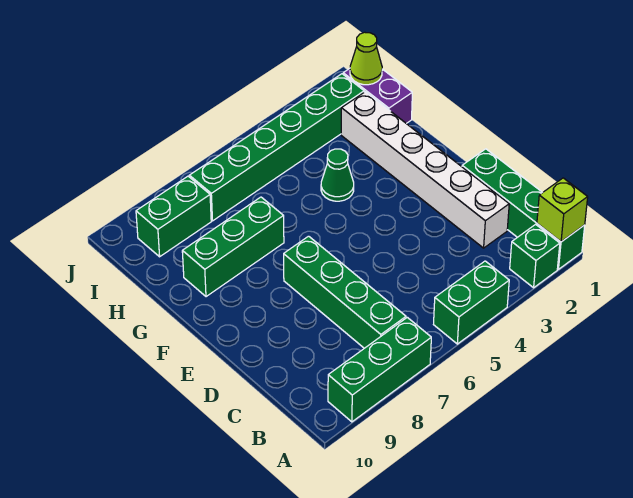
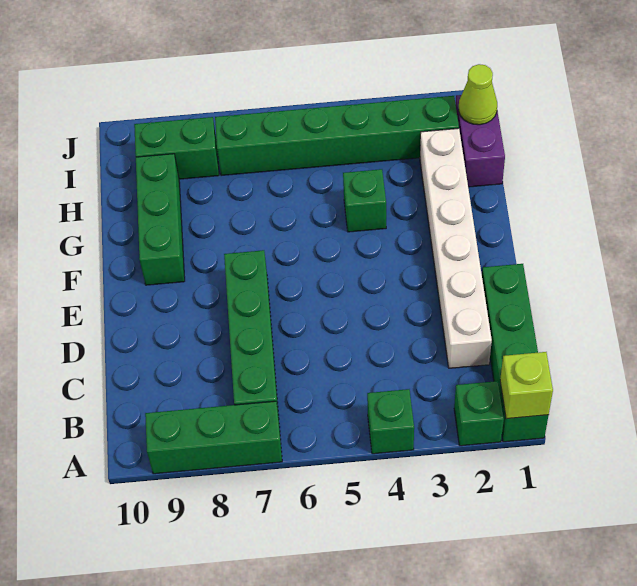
green brick A4:A5 level 1 -> green brick A4 level 1
green cone G4 level 1 -> green brick G4 level 1
green brick G7:G9 level 1 -> green brick F9:H9 level 1

